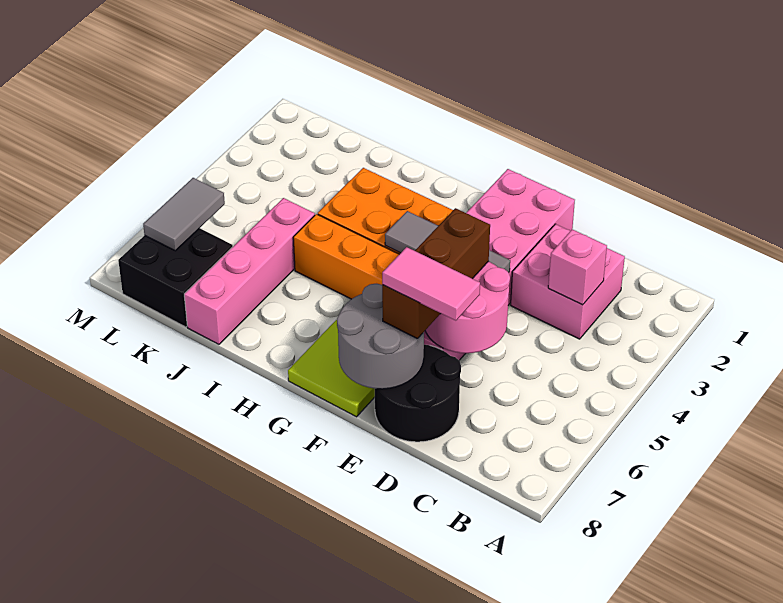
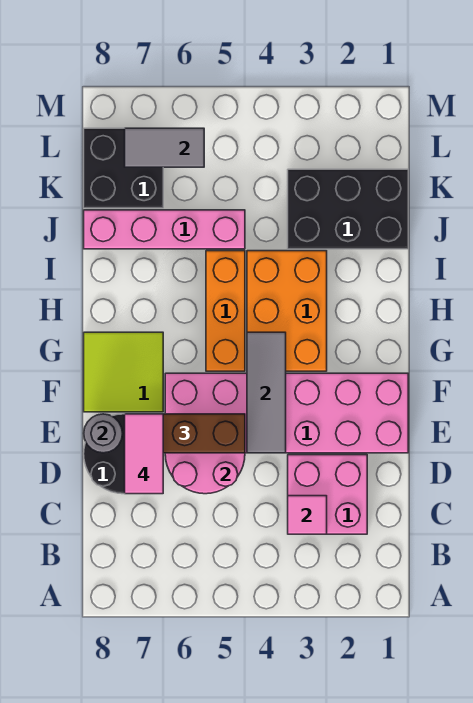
pink brick C3 level 2 -> pink tile C3 level 2
grey round brick E7:F8 level 2 -> grey round brick E8 level 2
none -> black brick J1:K3 level 1

